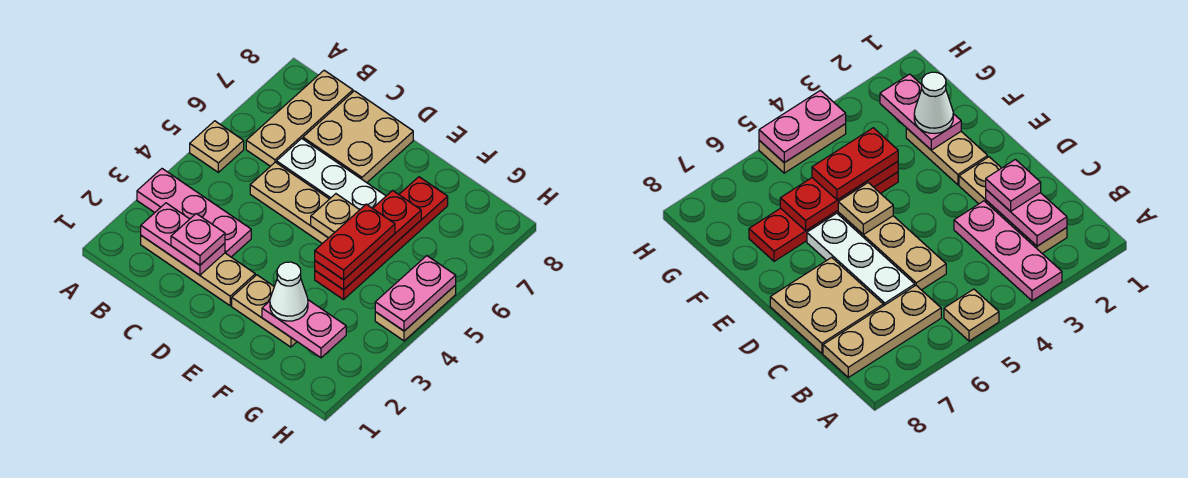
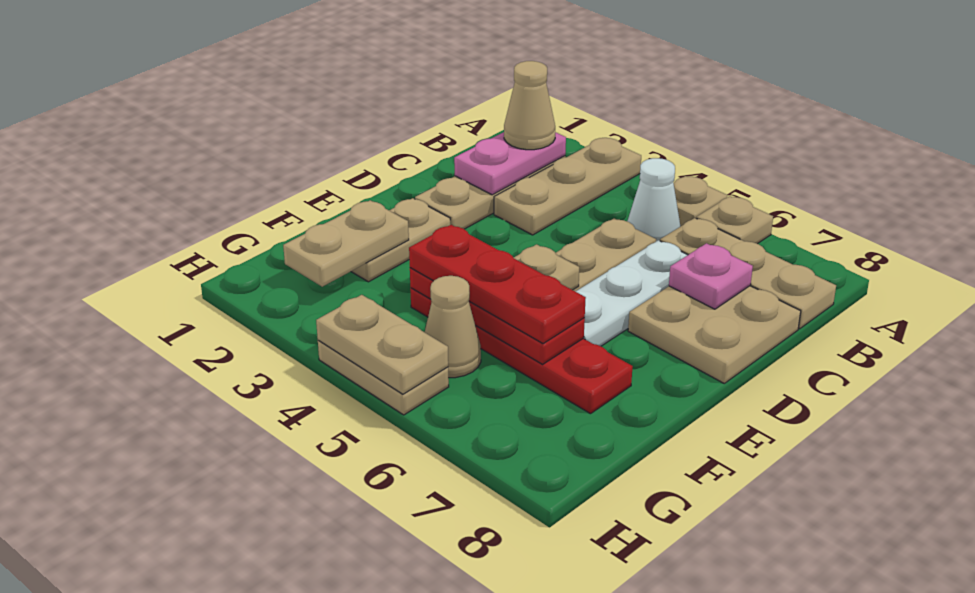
pink plate A3:C3 level 1 -> tan plate A3:C3 level 1
none -> tan plate A6 level 1
none -> tan cone B2 level 3
pink plate C2 level 3 -> pink plate C7 level 2
pink plate F2:G2 level 2 -> tan plate F2:G2 level 2
white cone F2 level 3 -> white cone B5 level 1
red plate F4:F5 level 3 -> red plate F4:F6 level 3
none -> tan cone G5 level 1
pink plate H4:H5 level 2 -> tan plate H4:H5 level 2

